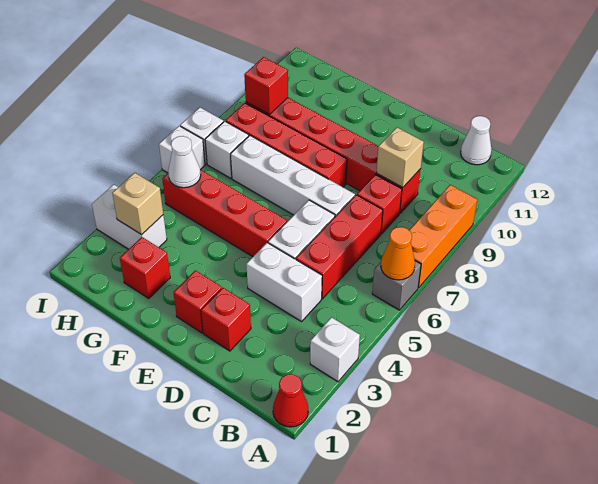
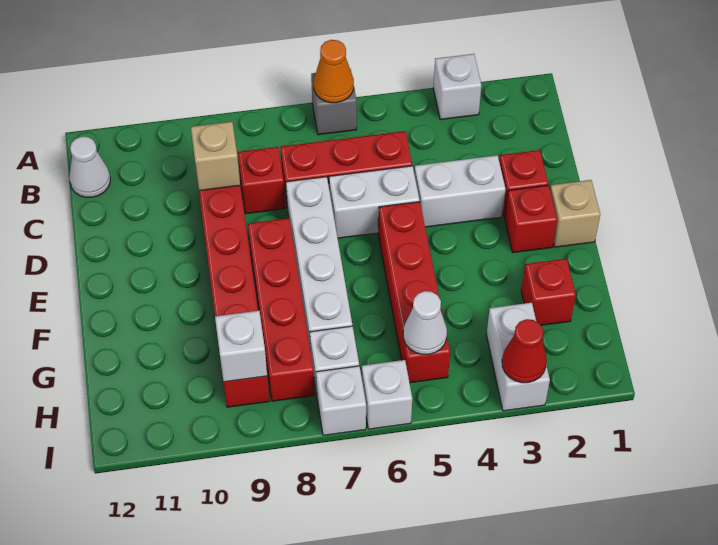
red cone A1 level 1 -> red cone I3 level 2
orange brick A7:A9 level 1 -> none
white brick C4:D4 level 1 -> white brick D3:D4 level 1
tan brick H3 level 2 -> tan brick E1 level 1
red brick H9 level 2 -> white brick H9 level 2

